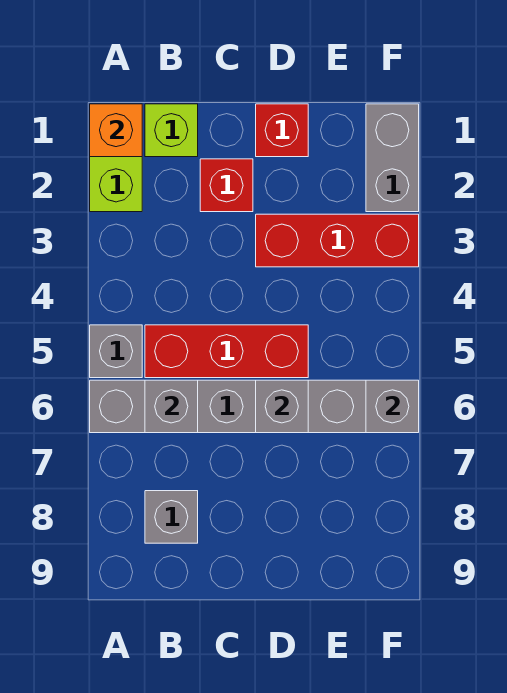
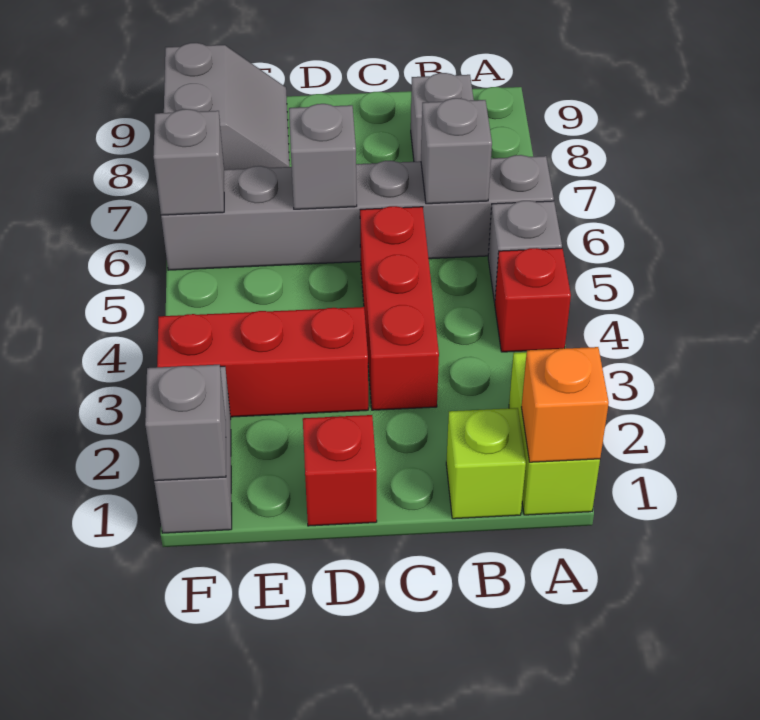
red brick B5:D5 level 1 -> red brick C3:C5 level 1
red brick C2 level 1 -> red brick A4 level 1
none -> grey slope E8:F9 level 1 top F
none -> grey brick F1 level 2

